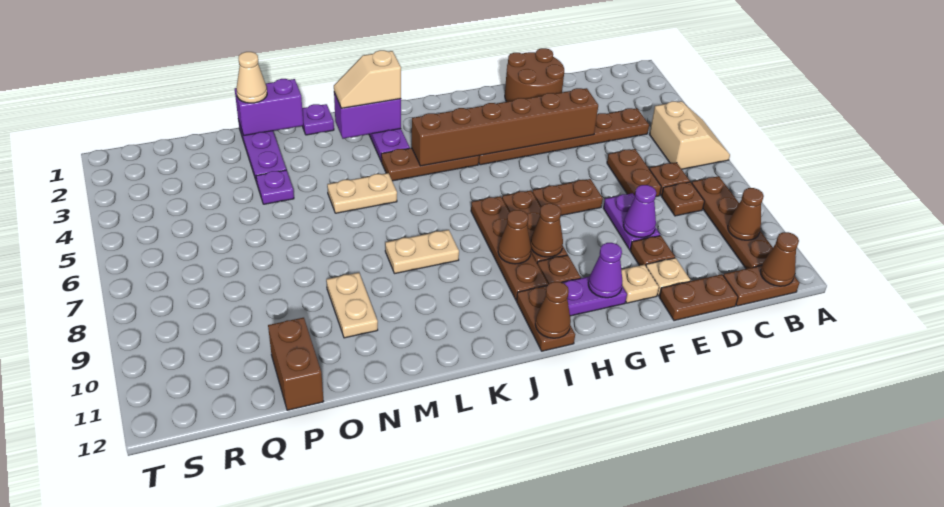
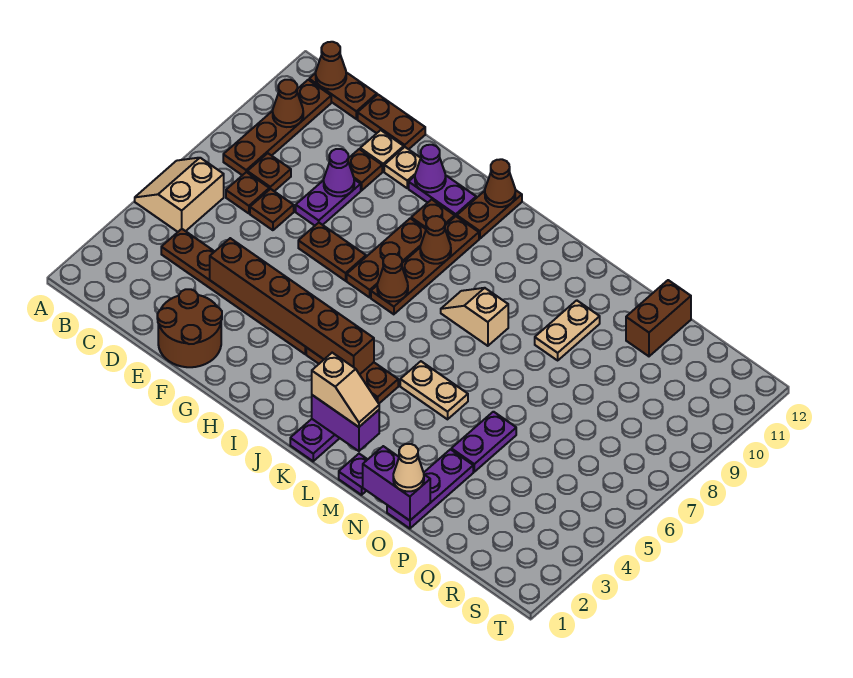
brown plate D6:D7 level 1 -> brown plate D7 level 1
brown cone H9 level 2 -> brown cone I7 level 2
tan plate K8:L8 level 1 -> tan slope K8:L8 level 1 top L
purple plate O4 level 1 -> purple plate O4:O5 level 1

